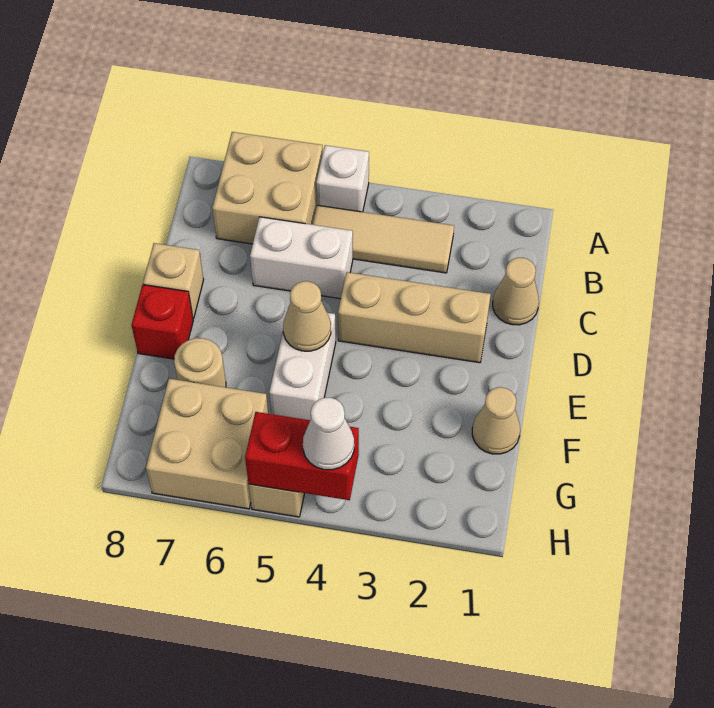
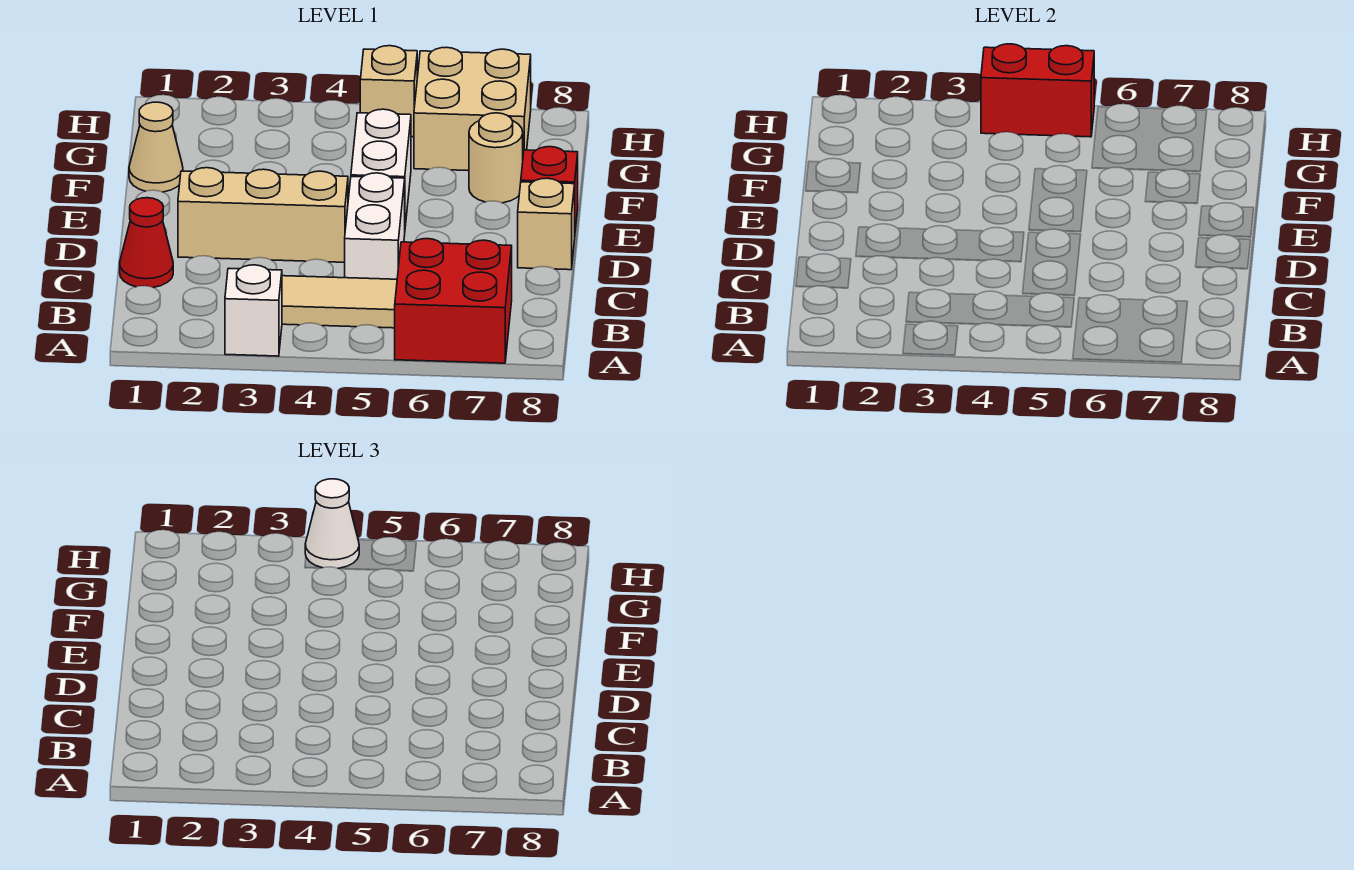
white brick A5 level 1 -> white brick A3 level 1
tan brick A6:B7 level 1 -> red brick A6:B7 level 1
tan cone C1 level 1 -> red cone C1 level 1
white brick C5:C6 level 1 -> white brick C5:D5 level 1
tan cone E5 level 2 -> none

